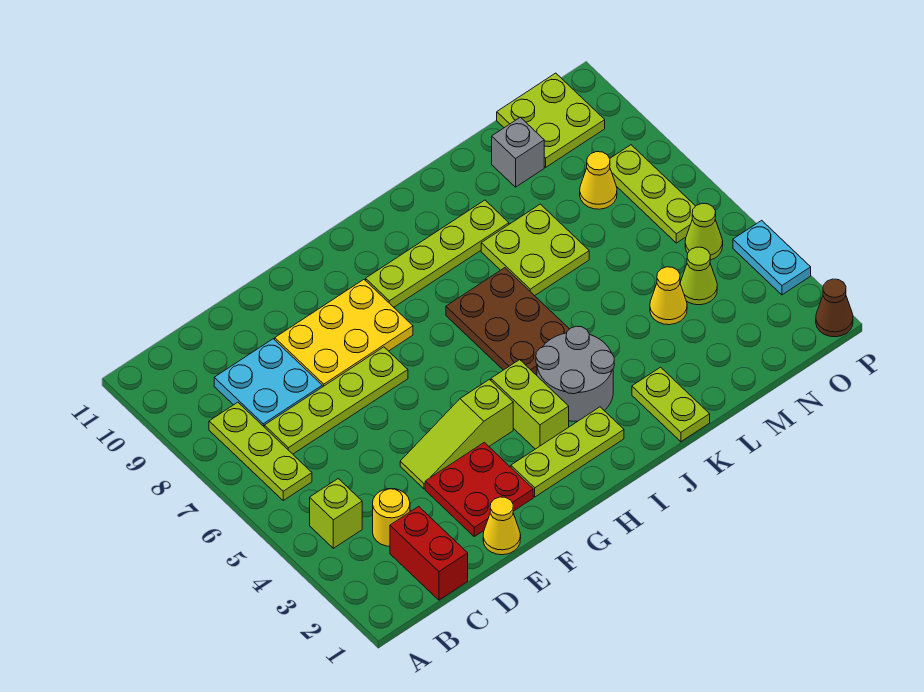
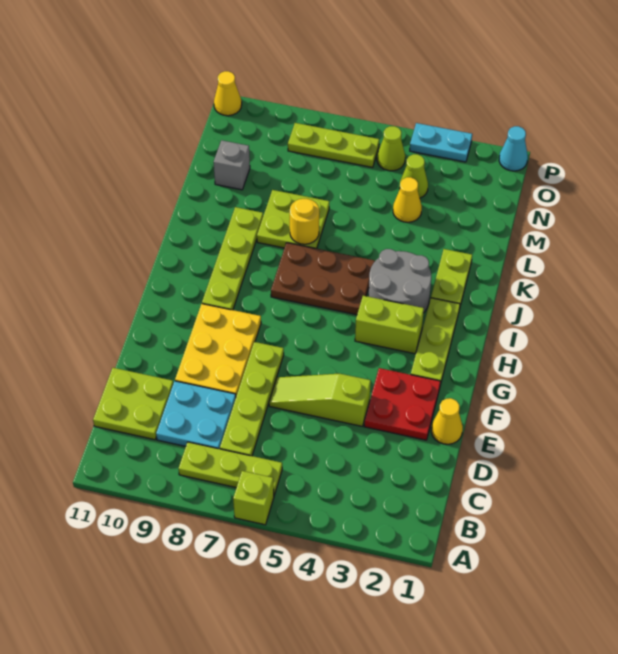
lime brick B4 level 1 -> lime brick A6 level 1
red brick C1:C2 level 1 -> none
yellow round brick C3 level 1 -> yellow round brick K7 level 2
lime slope E4:G4 level 1 top G -> lime slope E4:E6 level 1 top 4
lime plate K1:K2 level 1 -> lime plate J2:K2 level 1
yellow cone N8 level 1 -> yellow cone P11 level 1
lime plate N10:O11 level 1 -> lime plate C10:D11 level 1
brown cone P1 level 1 -> cyan cone P1 level 1

